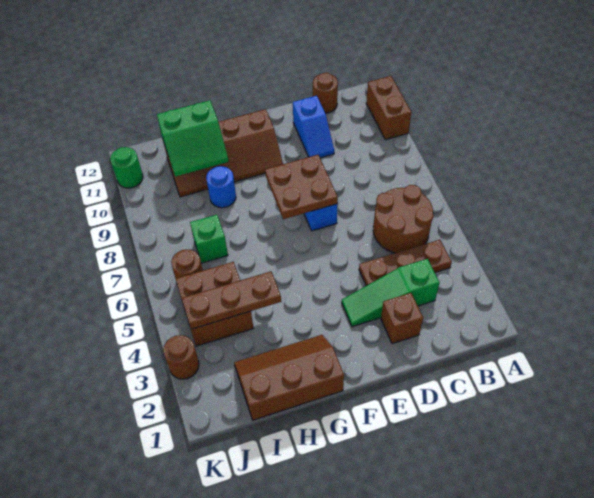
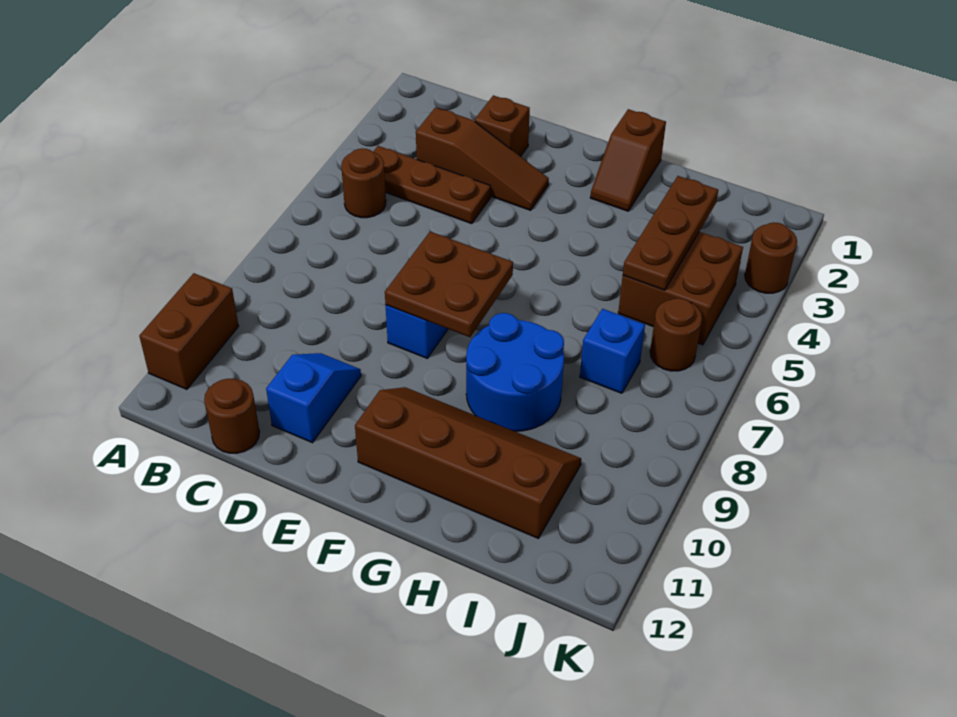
brown round brick B5:C6 level 1 -> brown round brick B5 level 1
green slope C3:E3 level 1 top C -> brown slope C3:E3 level 1 top C
brown slope G1:I2 level 1 top 1 -> brown slope G1:G2 level 1 top 1
brown plate H4:J4 level 2 -> brown plate I3:I5 level 2
blue round brick H9 level 1 -> blue round brick G8:H9 level 1
green slope H10:I11 level 2 top 11 -> none
green brick I7 level 1 -> blue brick I7 level 1
green round brick K11 level 1 -> none

